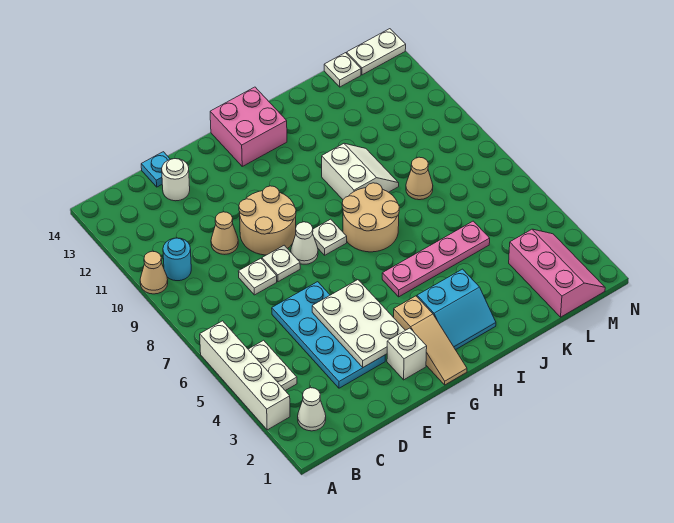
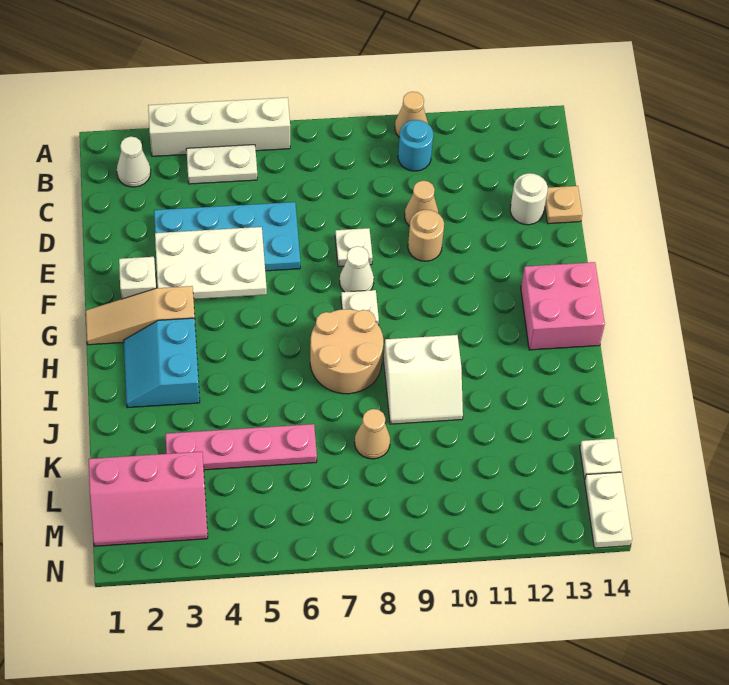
white plate D8 level 1 -> none
cyan plate D14 level 1 -> tan plate D14 level 1
tan round brick E9:F10 level 1 -> tan round brick E10 level 1
pink plate H5:K5 level 1 -> pink plate K3:K6 level 1

